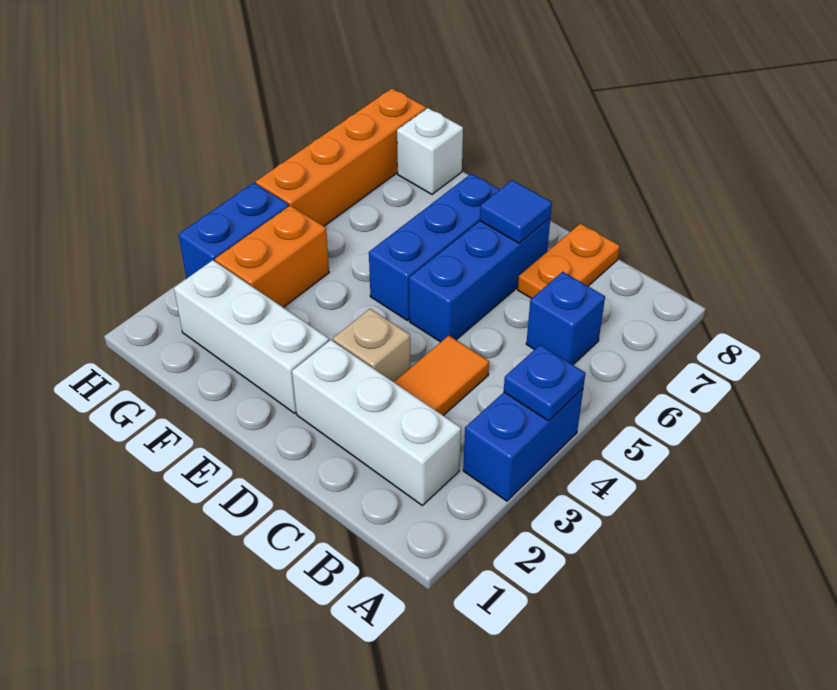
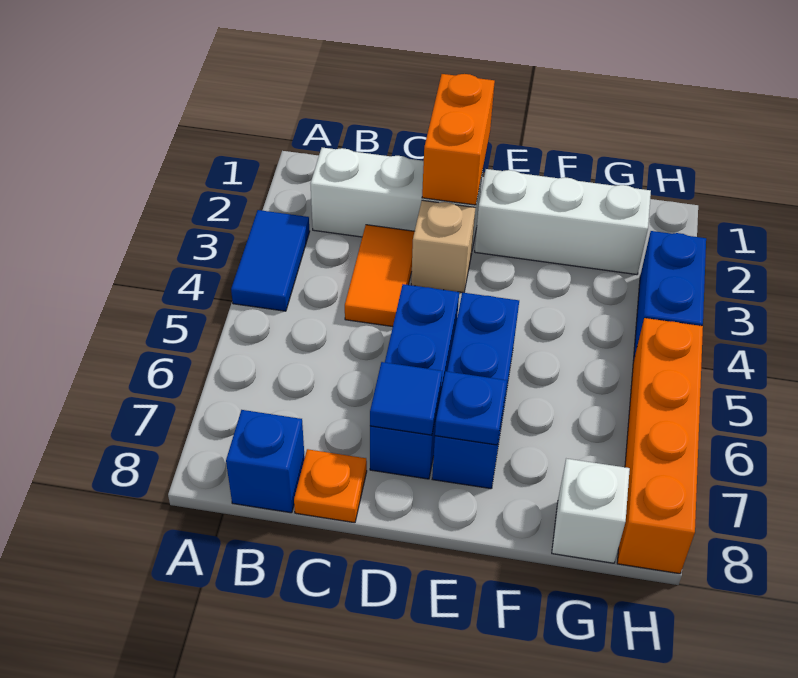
blue brick A3:A4 level 1 -> blue tile A3:A4 level 1
blue plate A4 level 2 -> blue plate E7 level 2
blue brick B6 level 1 -> blue brick B8 level 1
orange plate C7:C8 level 1 -> orange plate C8 level 1
orange brick G3:G4 level 1 -> orange brick D1:D2 level 2

